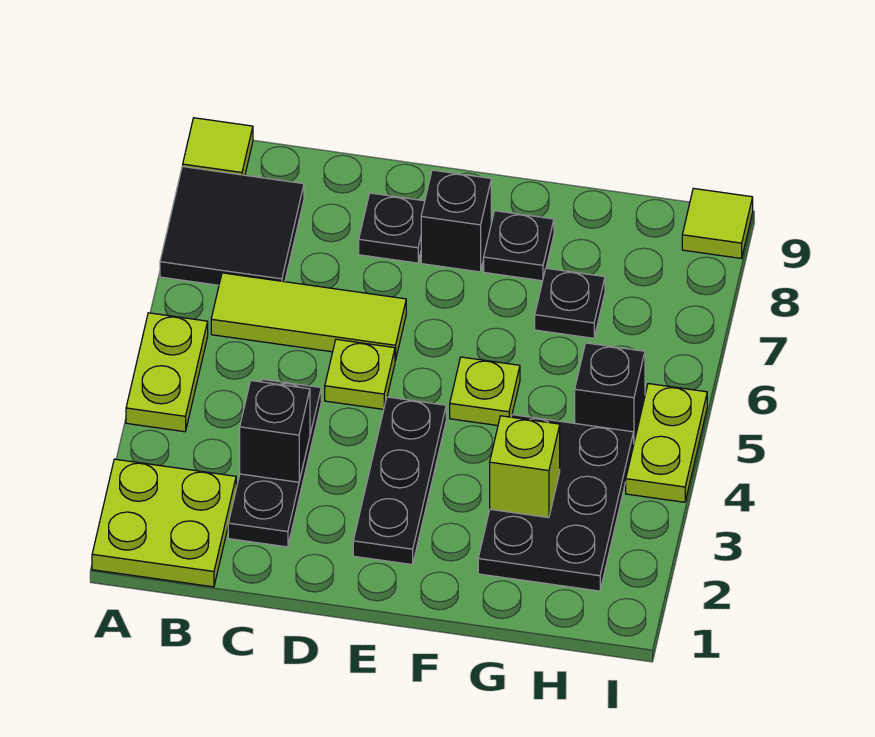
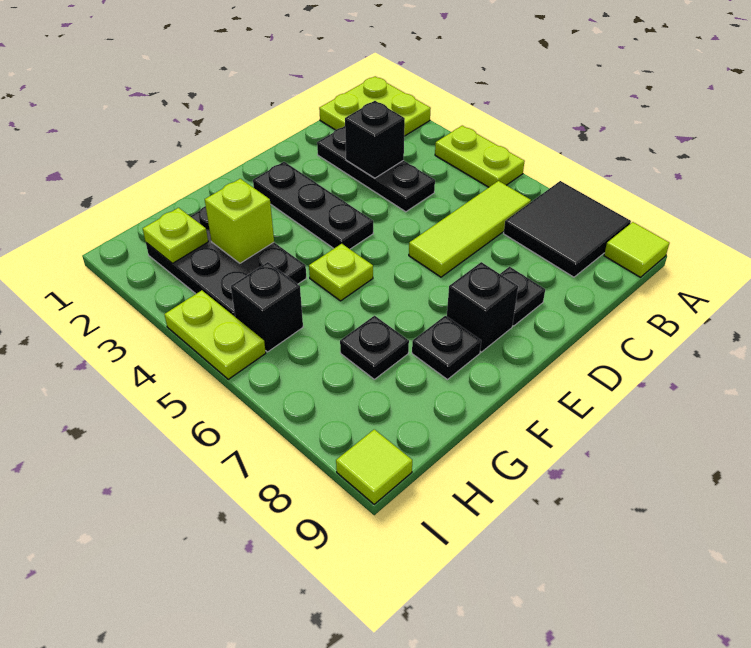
lime plate D5 level 1 -> lime plate H2 level 2

